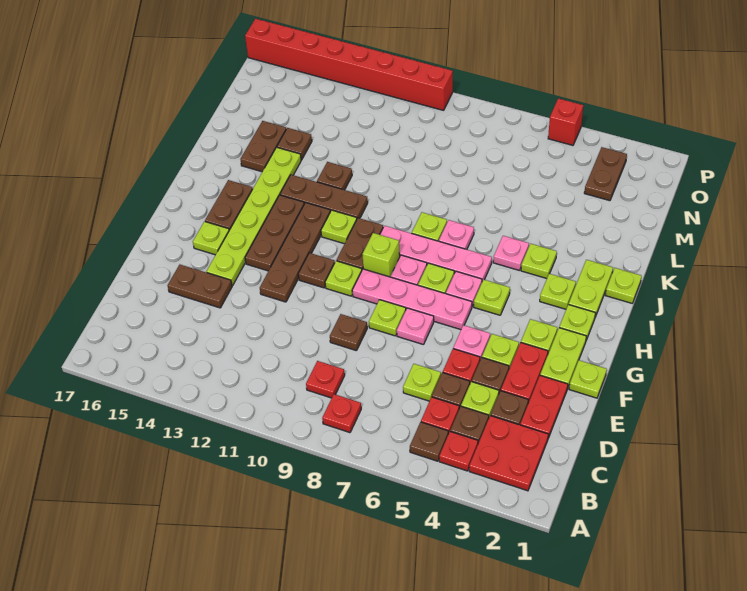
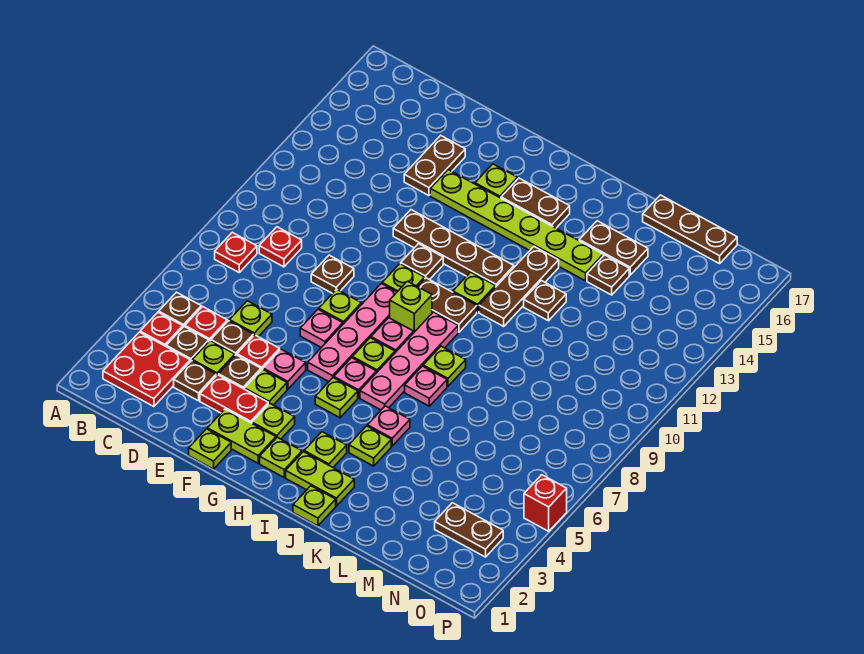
red plate D2:E2 level 1 -> none
brown plate G13:I13 level 1 -> brown plate L17:N17 level 1
red brick P10:P17 level 1 -> none

